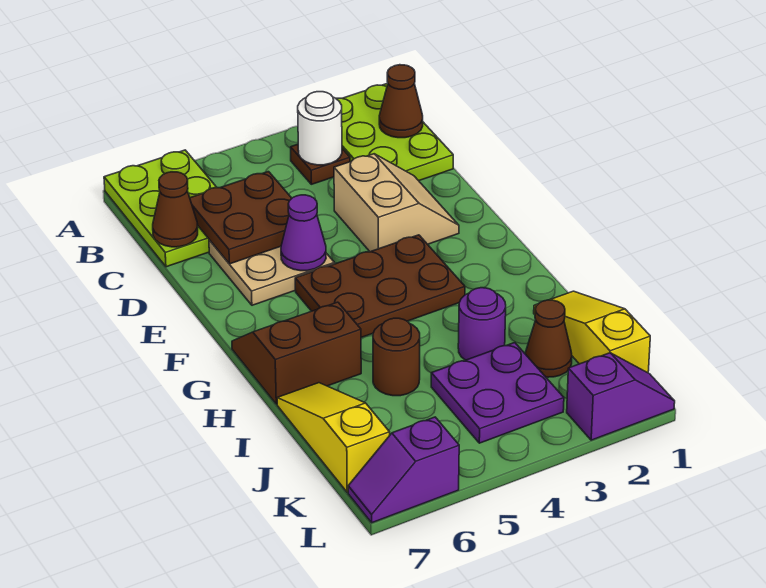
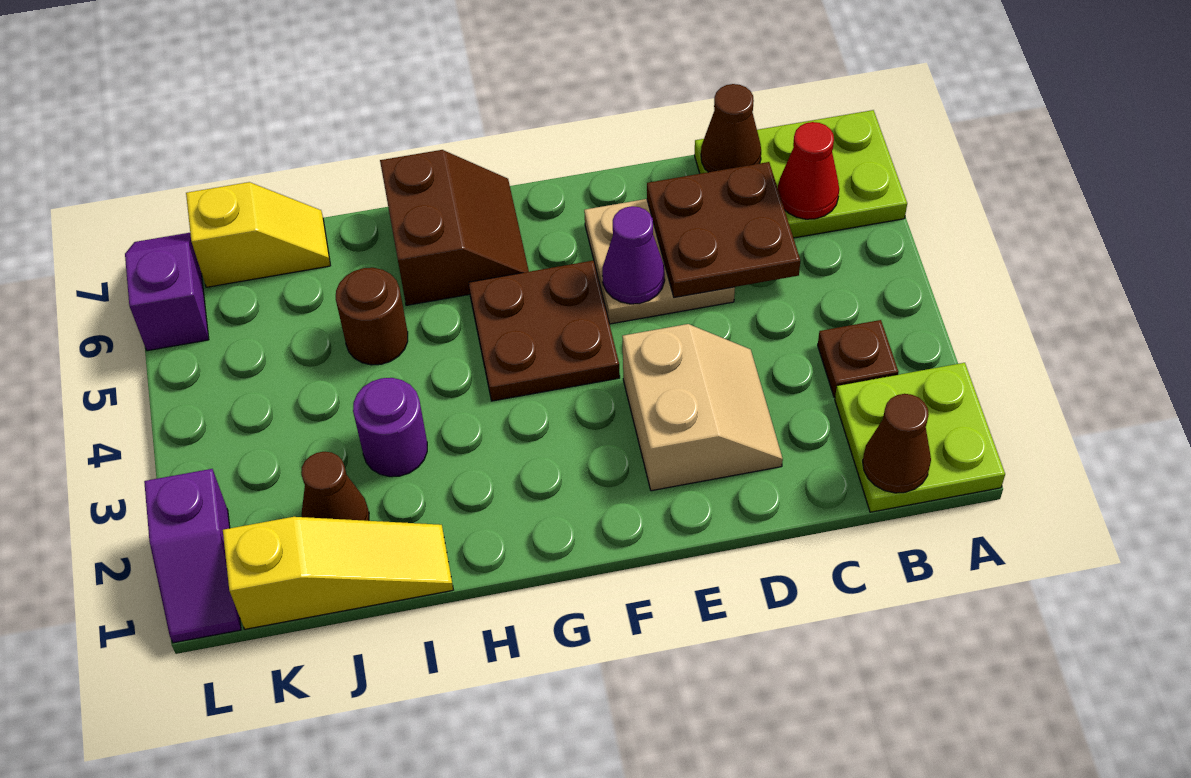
lime plate A1:C2 level 1 -> lime plate A1:B2 level 1
white round brick B3 level 2 -> none
none -> red cone B6 level 2
tan slope D2:E3 level 1 top 3 -> tan slope D2:E3 level 1 top E
brown plate F3:G5 level 1 -> brown plate F4:G5 level 1
yellow slope I7:K7 level 1 top K -> yellow slope J7:K7 level 1 top K
purple plate J3:K4 level 1 -> none

